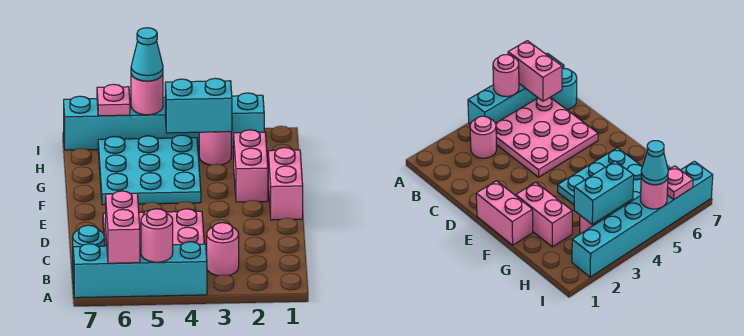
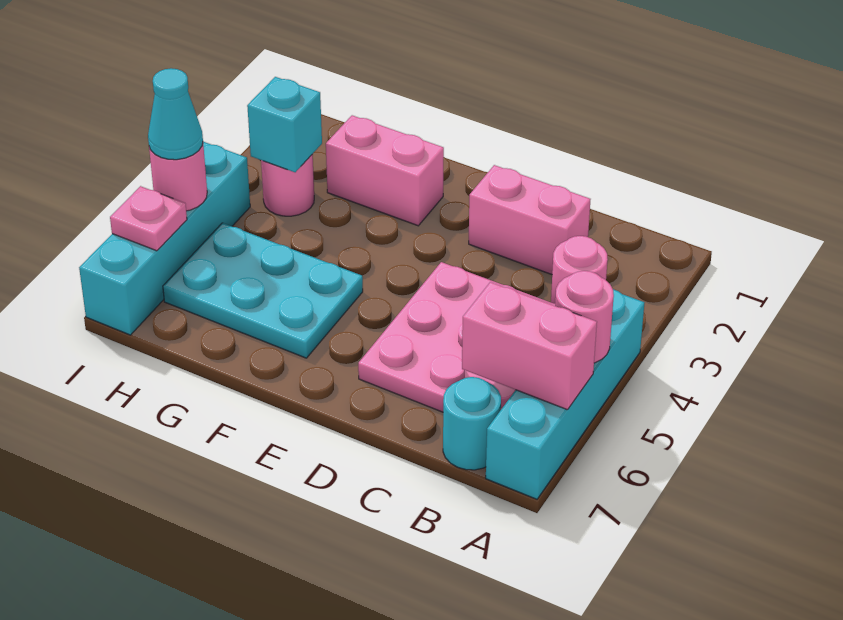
pink brick E1:F1 level 1 -> pink brick C2:D2 level 1
cyan plate F4:H6 level 1 -> cyan plate F5:H6 level 1
cyan brick H3:H4 level 2 -> cyan brick H3 level 2
cyan brick I2:I7 level 1 -> cyan brick I4:I7 level 1

